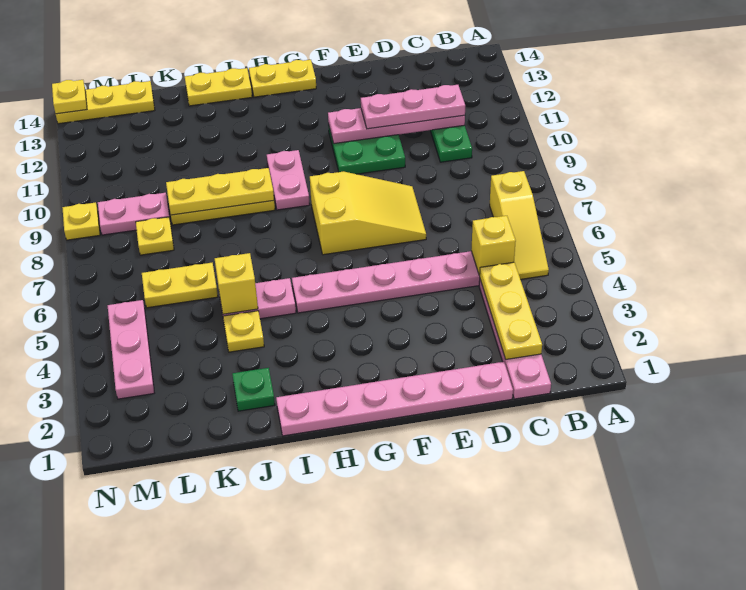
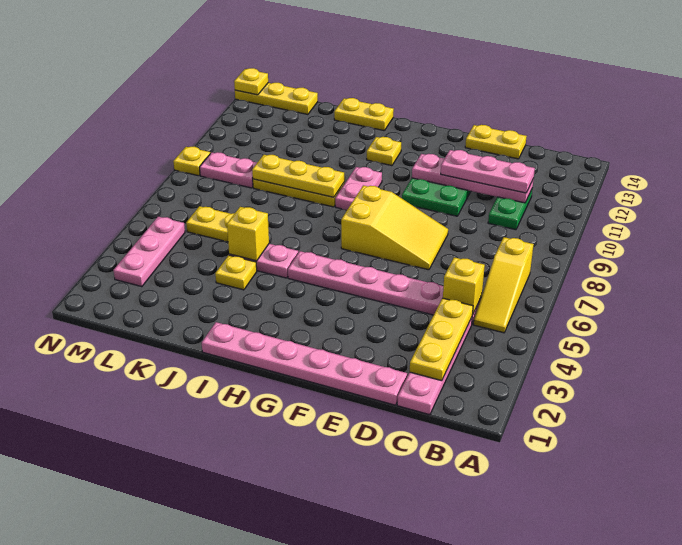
yellow plate G14:H14 level 1 -> yellow plate D14:E14 level 1
green plate J2 level 1 -> none
yellow plate L8 level 1 -> yellow plate H12 level 1

